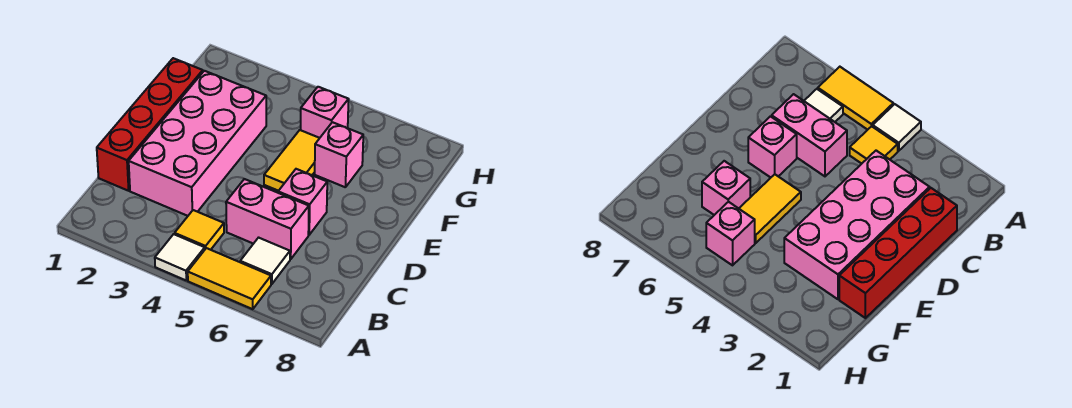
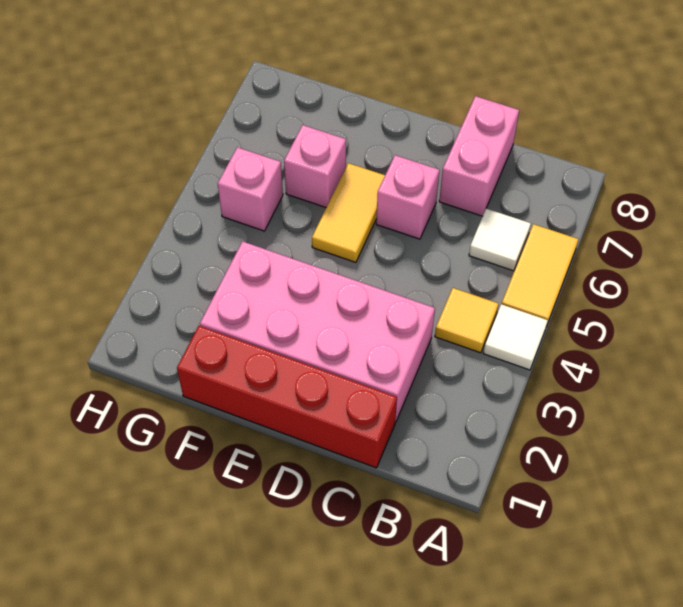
pink brick C5:C6 level 1 -> pink brick C7:C8 level 1
yellow tile E5:F5 level 1 -> yellow tile E5:E6 level 1

